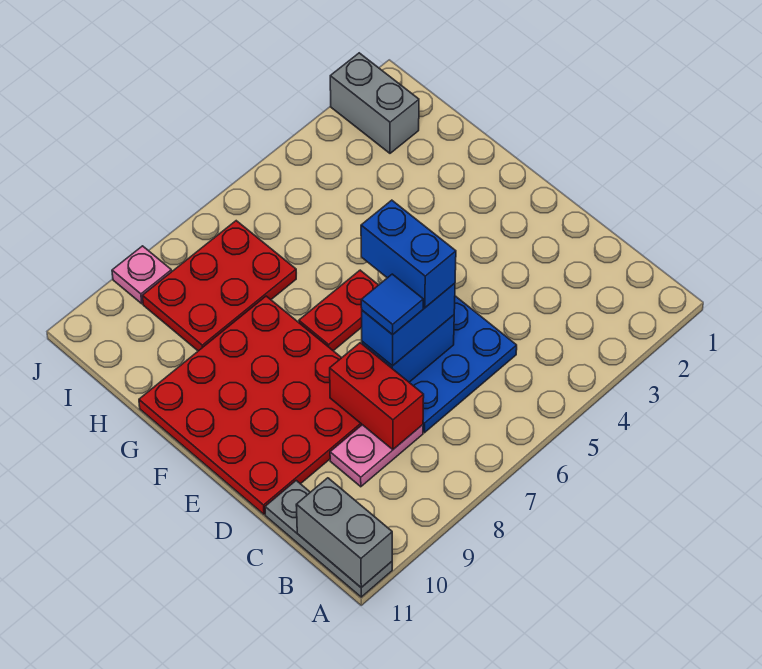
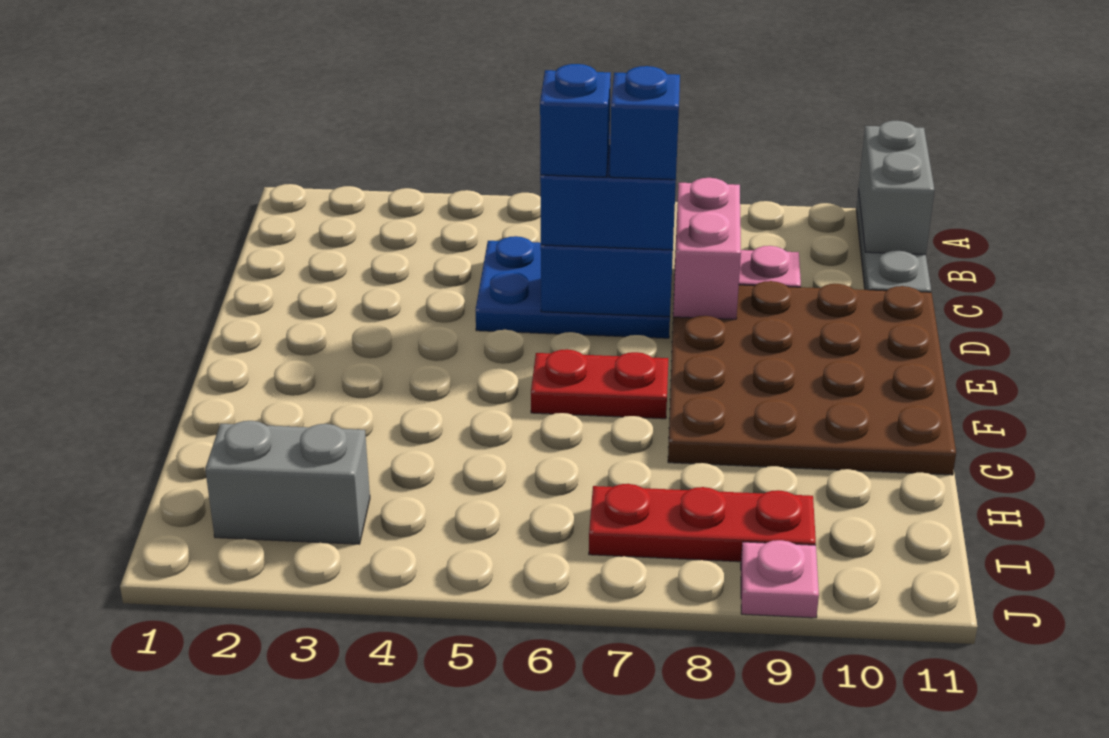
red brick C8:D8 level 2 -> pink brick C8:D8 level 2
blue brick D6:E6 level 4 -> blue brick D6 level 4
blue tile D7 level 4 -> blue brick D7 level 4
red plate D8:G11 level 1 -> brown plate D8:G11 level 1
red plate H7:I9 level 1 -> red plate I7:I9 level 1
grey brick I2:J2 level 1 -> grey brick I2:I3 level 1

